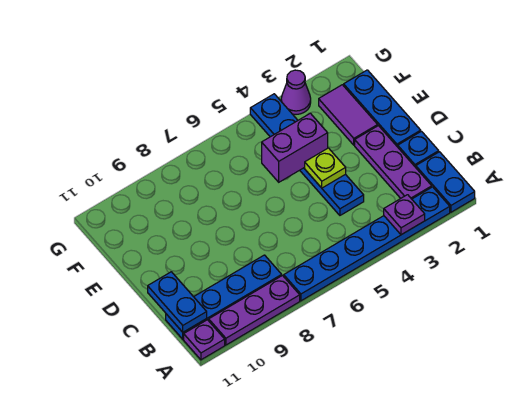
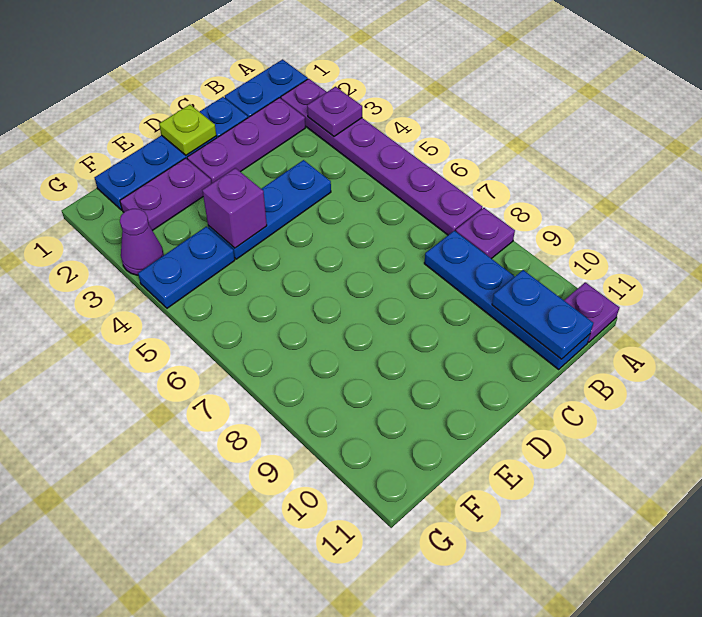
blue plate A2:A7 level 1 -> purple plate A2:A7 level 1
purple plate A8:A10 level 1 -> purple plate A8 level 1
blue plate B11:C11 level 2 -> blue plate B10:B11 level 2
lime plate D4 level 2 -> lime plate D1 level 2
purple tile E2:F2 level 1 -> purple plate E2:F2 level 1
purple brick E4:E5 level 2 -> purple brick E4 level 2

